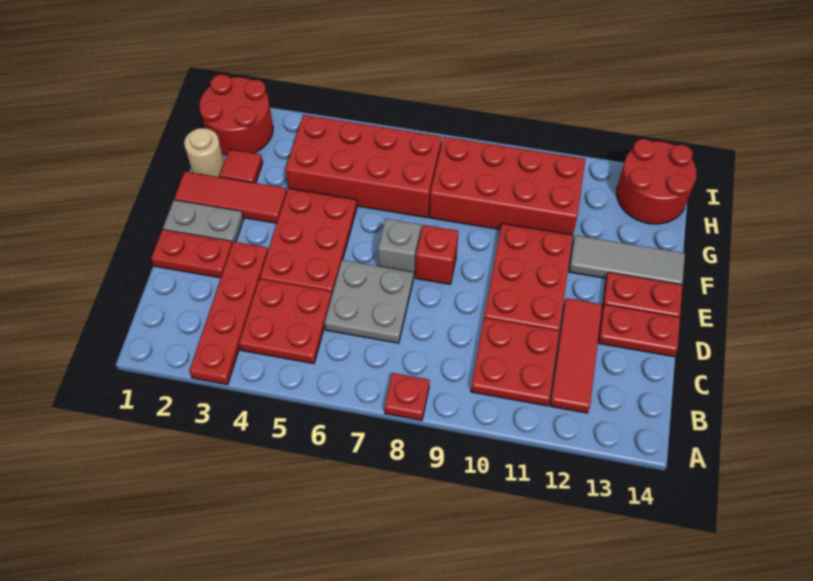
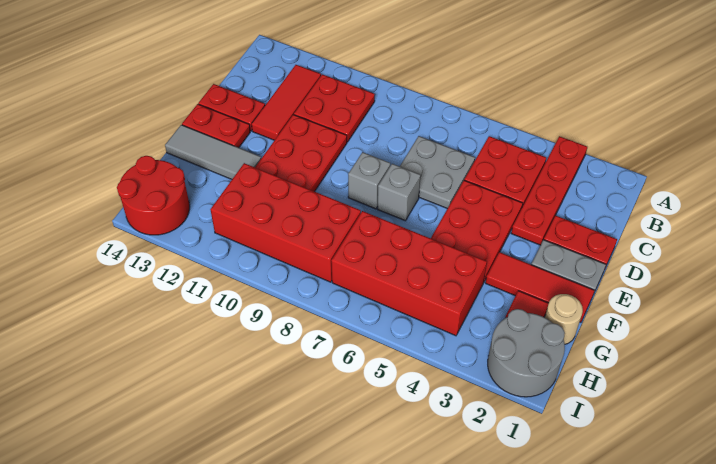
red plate A8 level 1 -> none
red brick E8 level 1 -> grey brick E8 level 1
red round brick H1:I2 level 1 -> grey round brick H1:I2 level 1

